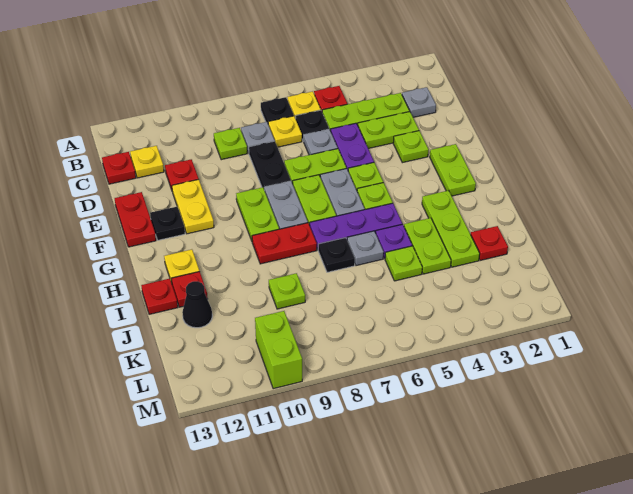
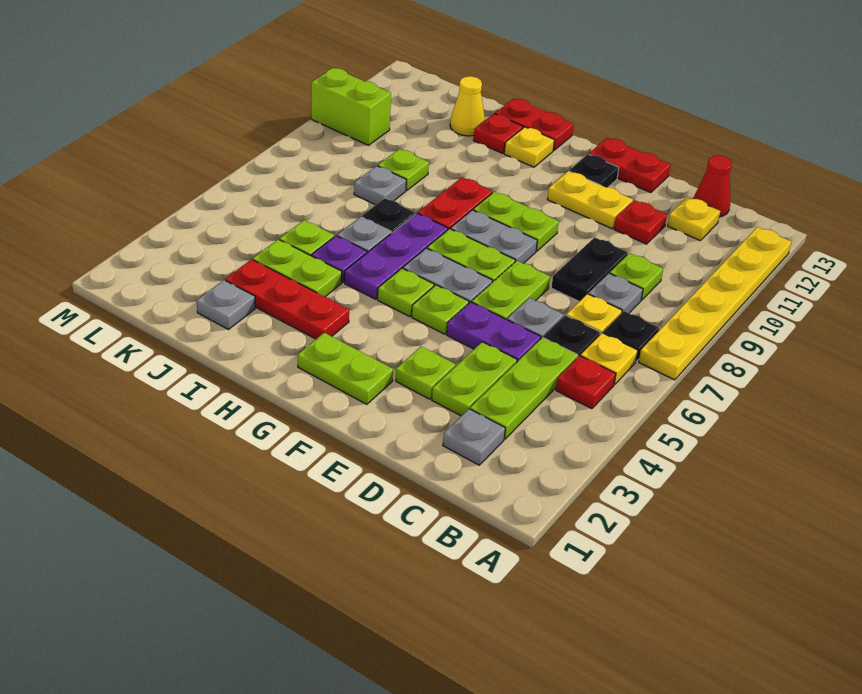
none -> yellow plate A7:A12 level 1
red plate C13 level 1 -> red cone C13 level 1
black plate D8:E8 level 1 -> black plate D8:D9 level 1
lime plate H3:J3 level 1 -> red plate H3:J3 level 1
red plate I13 level 1 -> red plate H13:I13 level 1
red plate J2 level 1 -> grey plate J2 level 1
none -> grey plate J8 level 1
black cone J12 level 1 -> yellow cone J12 level 1

